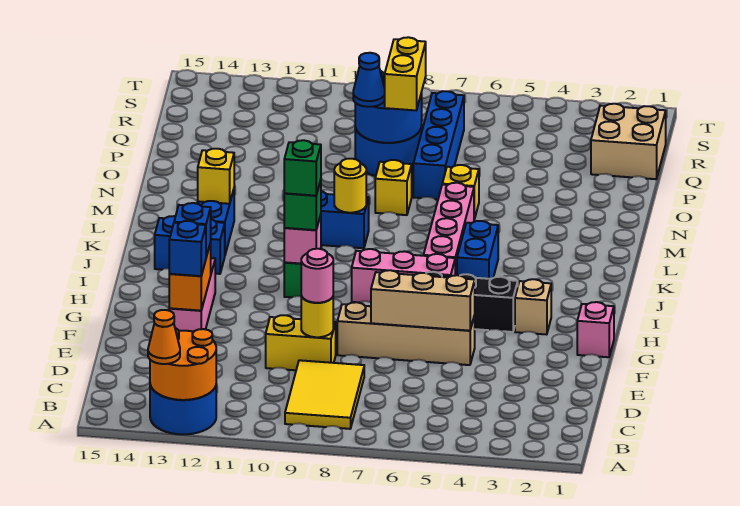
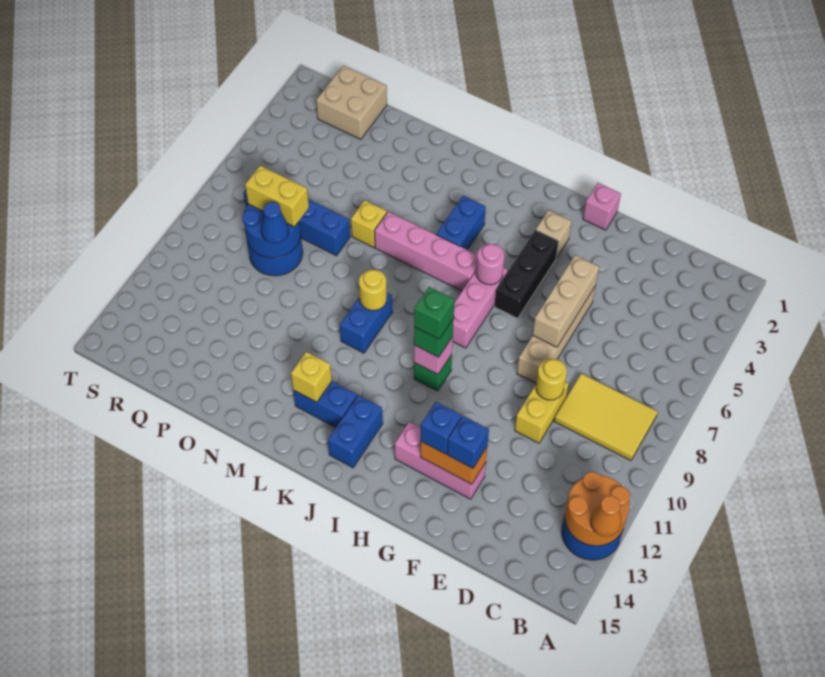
pink round brick E9 level 3 -> pink round brick I6 level 2
blue brick J5:K5 level 1 -> blue brick K4:K5 level 1
yellow brick N8 level 1 -> none

